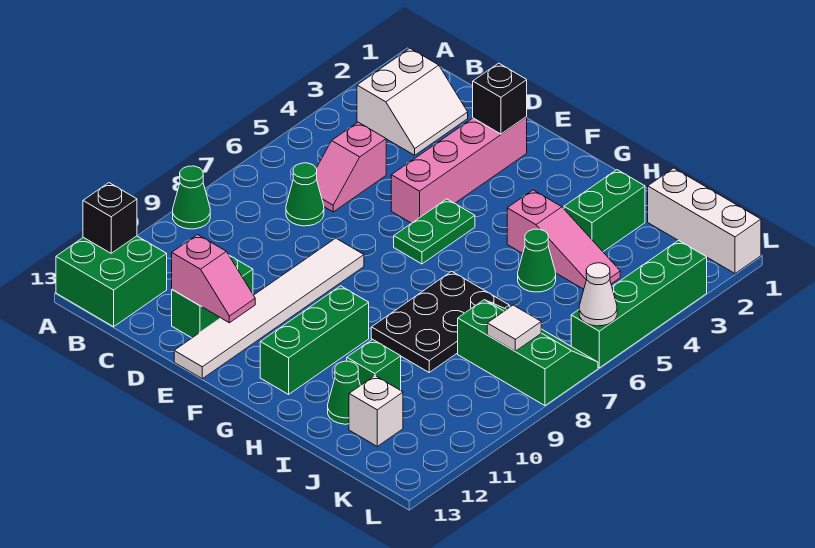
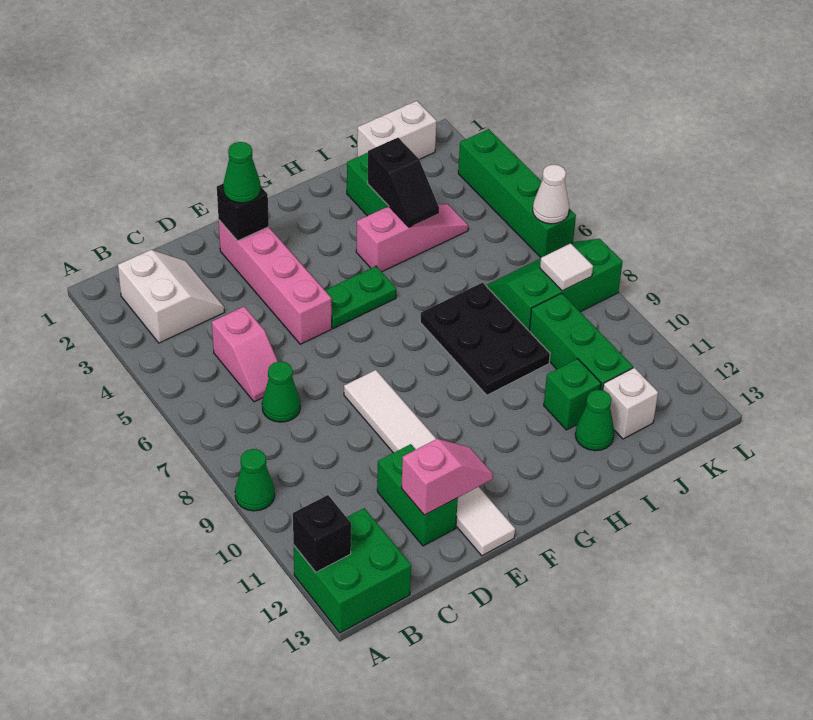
green plate F5:F6 level 1 -> green plate F5:G5 level 1
green brick G10:G12 level 1 -> green brick J9:J11 level 1
none -> black slope I3:I4 level 2 top 3
green cone I5 level 1 -> green cone E2 level 3
white brick J1:L1 level 1 -> white brick J1:K1 level 1

